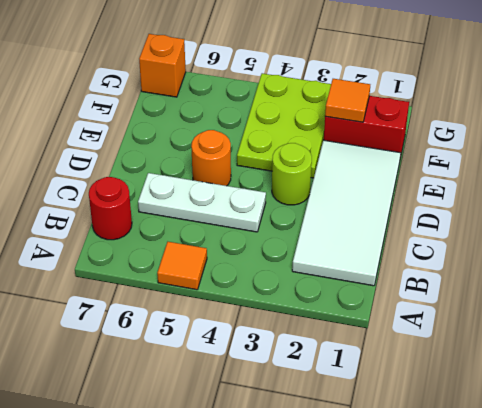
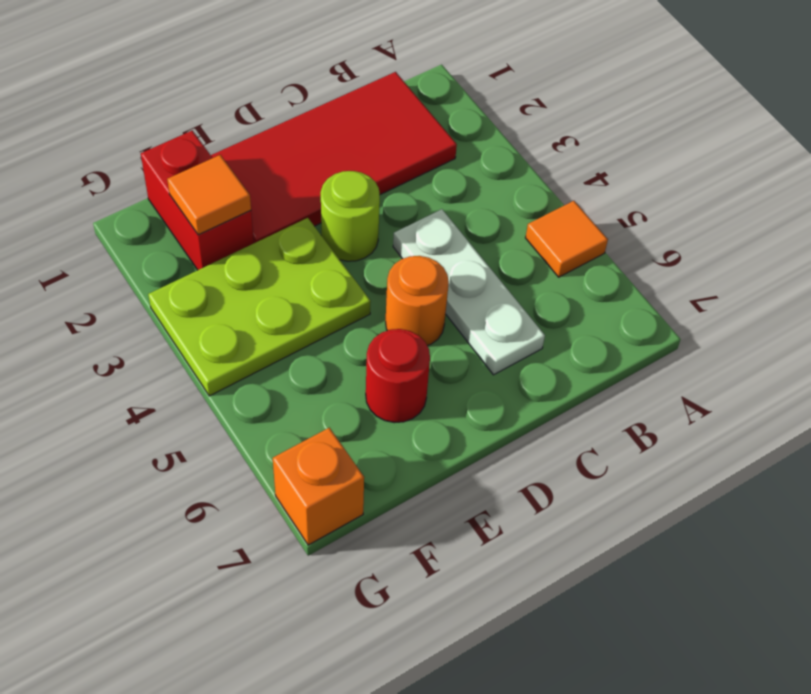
white tile B1:E2 level 1 -> red tile B1:E2 level 1
red round brick B7 level 1 -> red round brick E6 level 1

